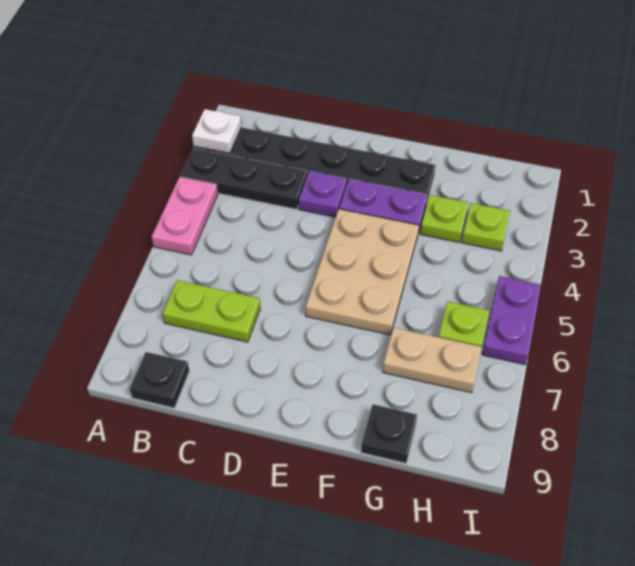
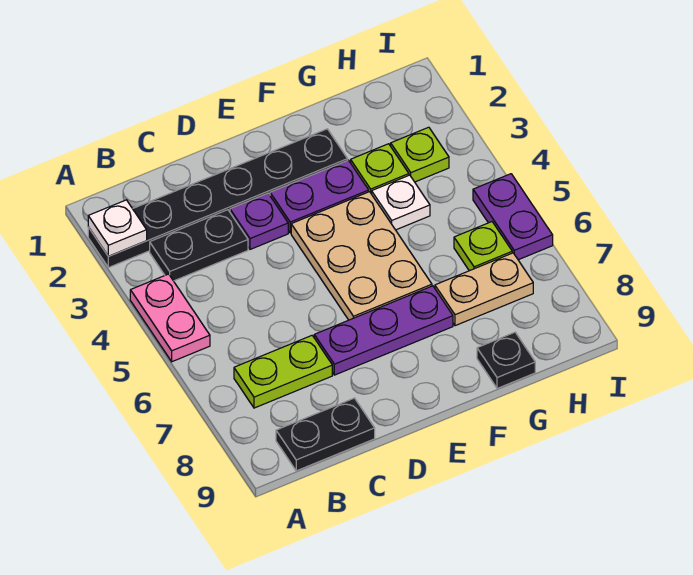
black plate A3:C3 level 1 -> black plate B3:C3 level 1
black plate B9 level 1 -> black plate B9:C9 level 1
none -> purple plate D7:F7 level 1
none -> white plate G4 level 1

